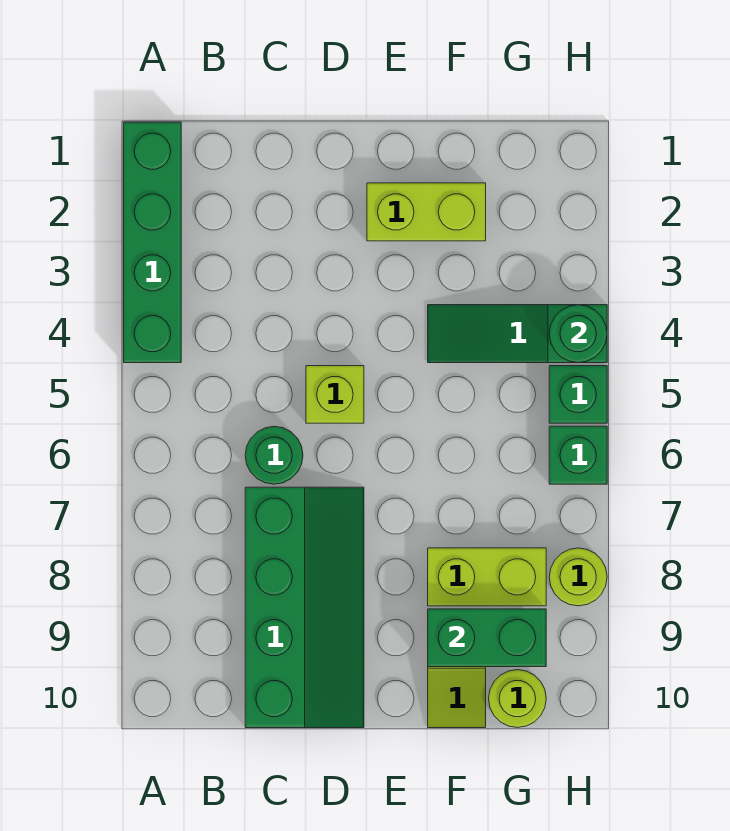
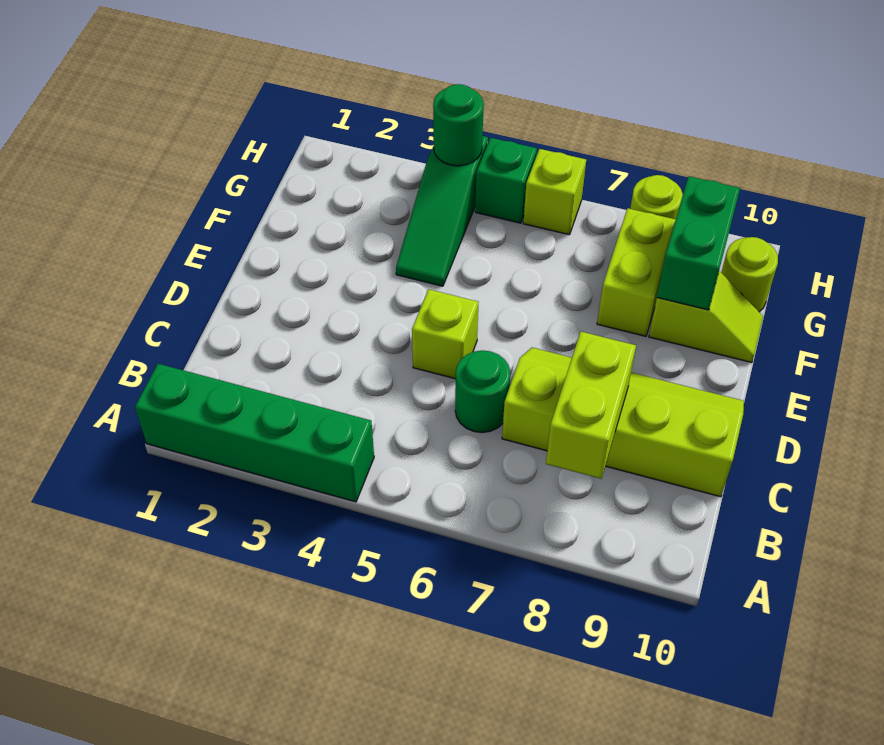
green slope C7:D10 level 1 top C -> lime slope C7:D10 level 1 top C
lime brick E2:F2 level 1 -> lime brick B8:C8 level 2
green brick H6 level 1 -> lime brick H6 level 1

